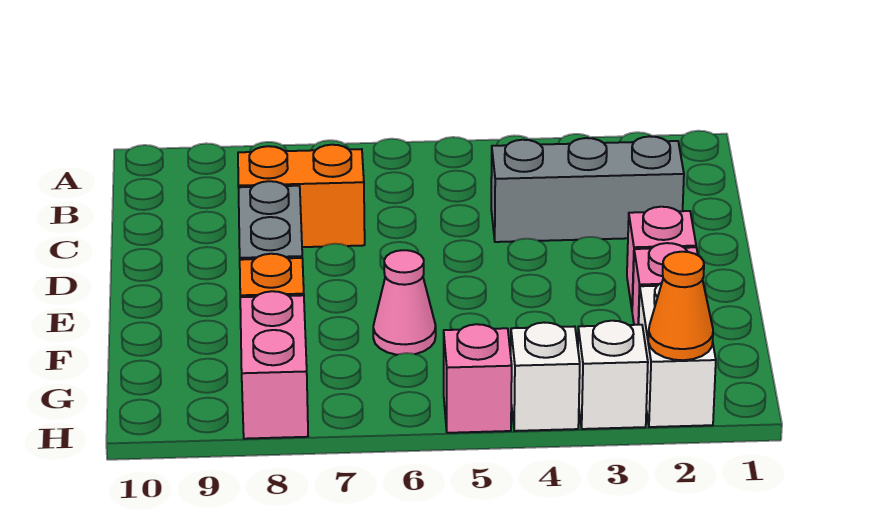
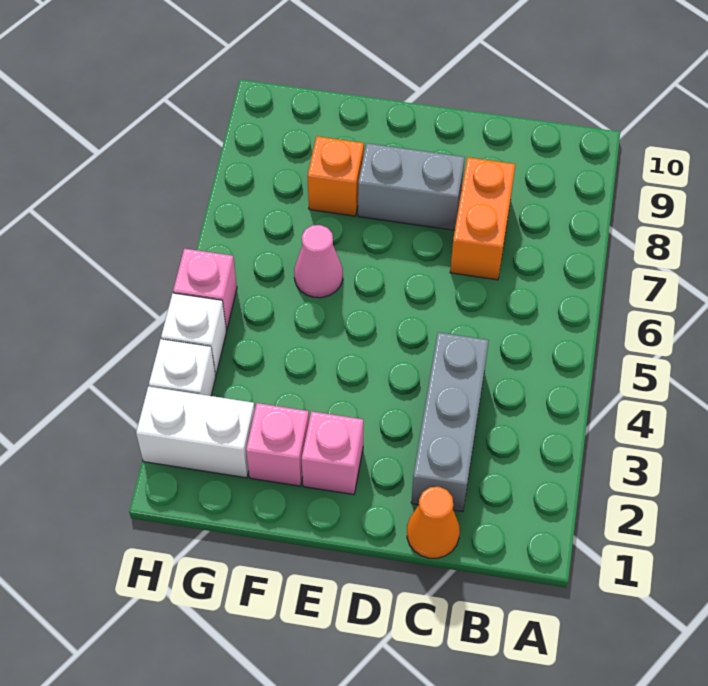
pink brick G8:H8 level 1 -> none
orange cone H2 level 2 -> orange cone C1 level 1

